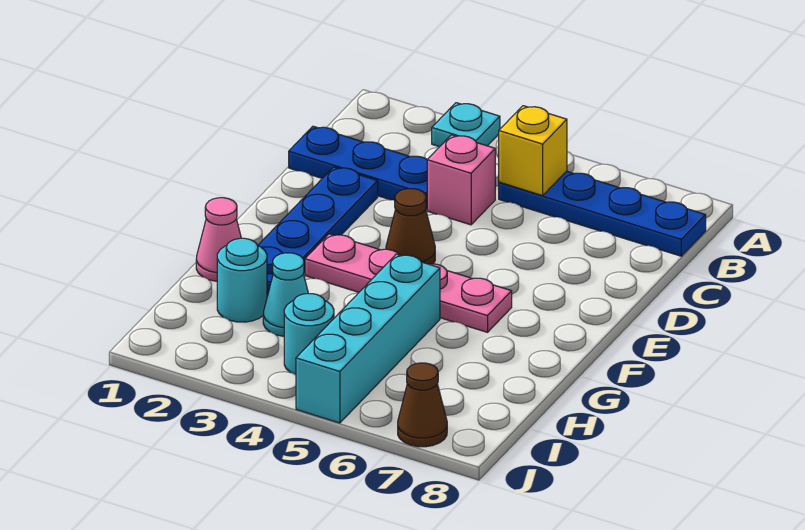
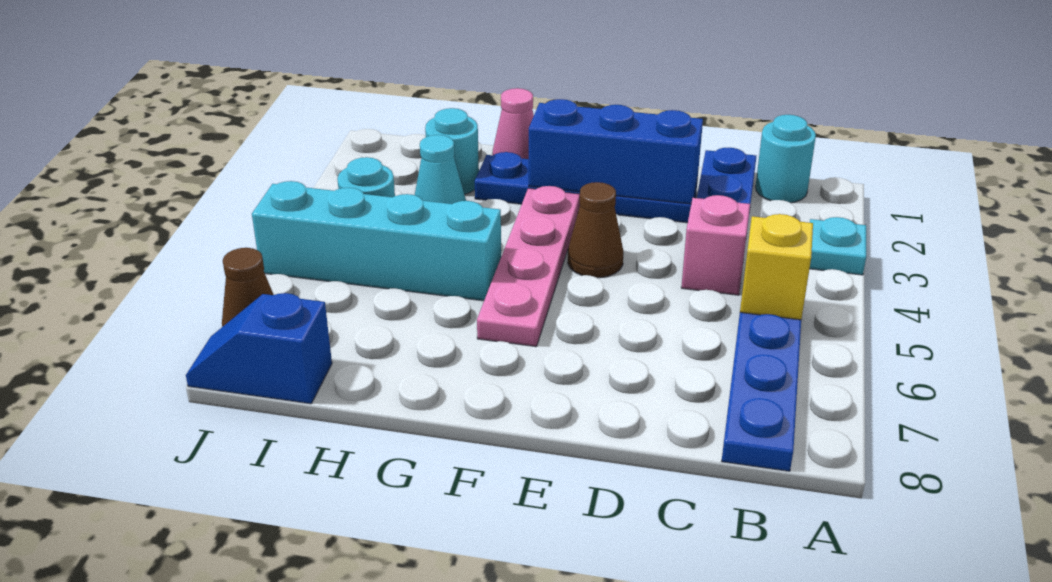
none -> cyan round brick B1 level 1
none -> blue brick D2:F2 level 2
none -> blue slope I8:J8 level 1 top I

